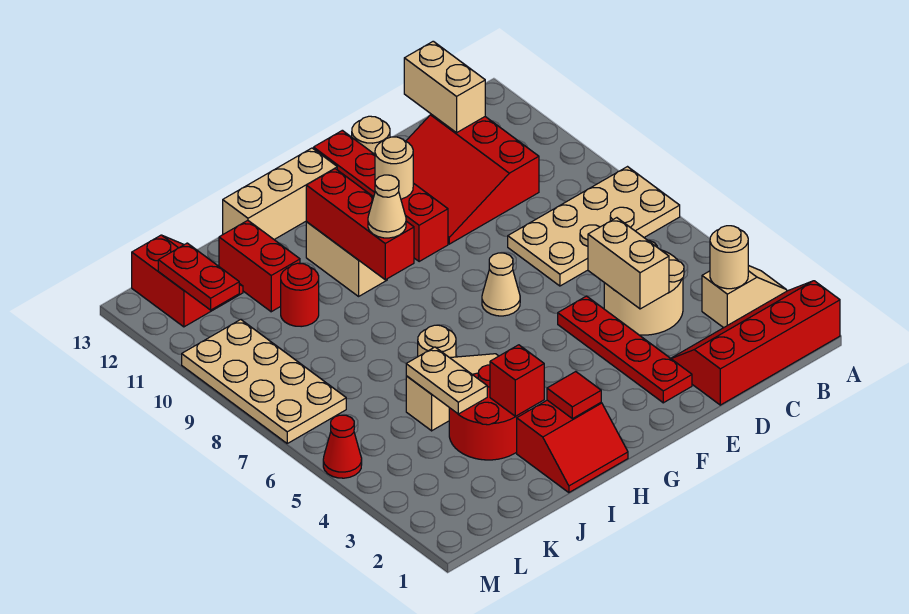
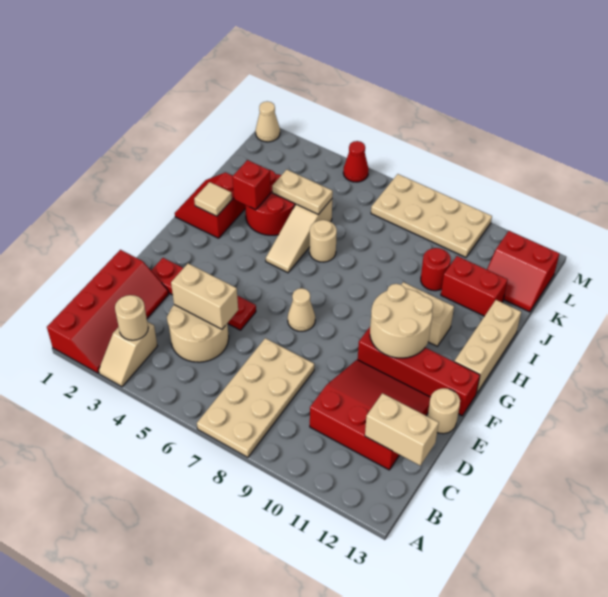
tan round brick F11 level 2 -> tan round brick F10:G11 level 2
red tile H2 level 2 -> tan tile H2 level 2
red brick H9:H11 level 2 -> none
tan cone H9 level 3 -> tan cone M1 level 1
red plate L11:L12 level 2 -> none

